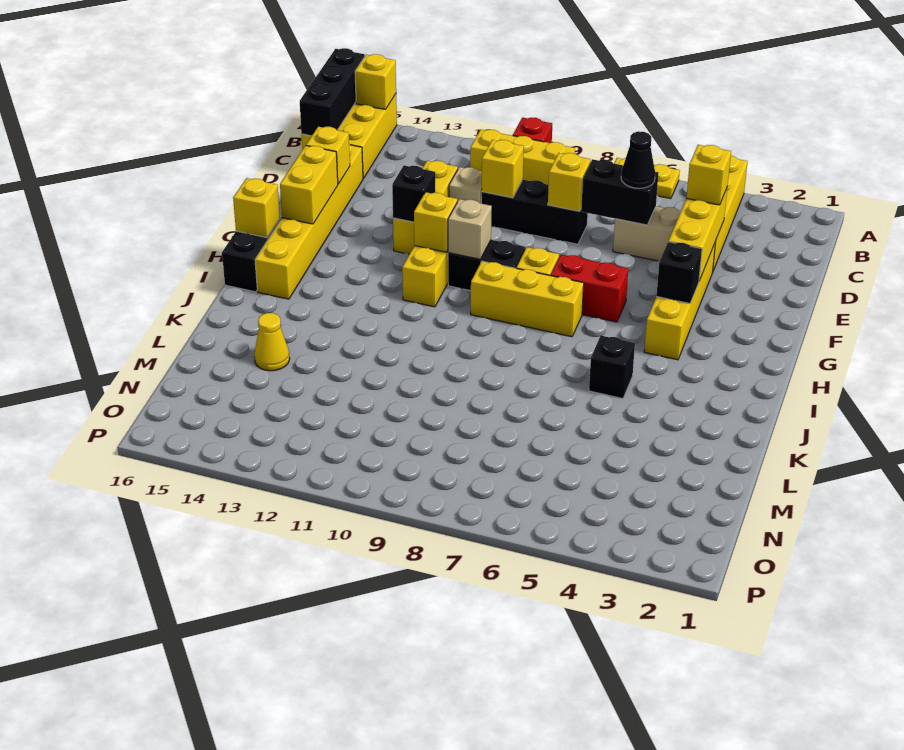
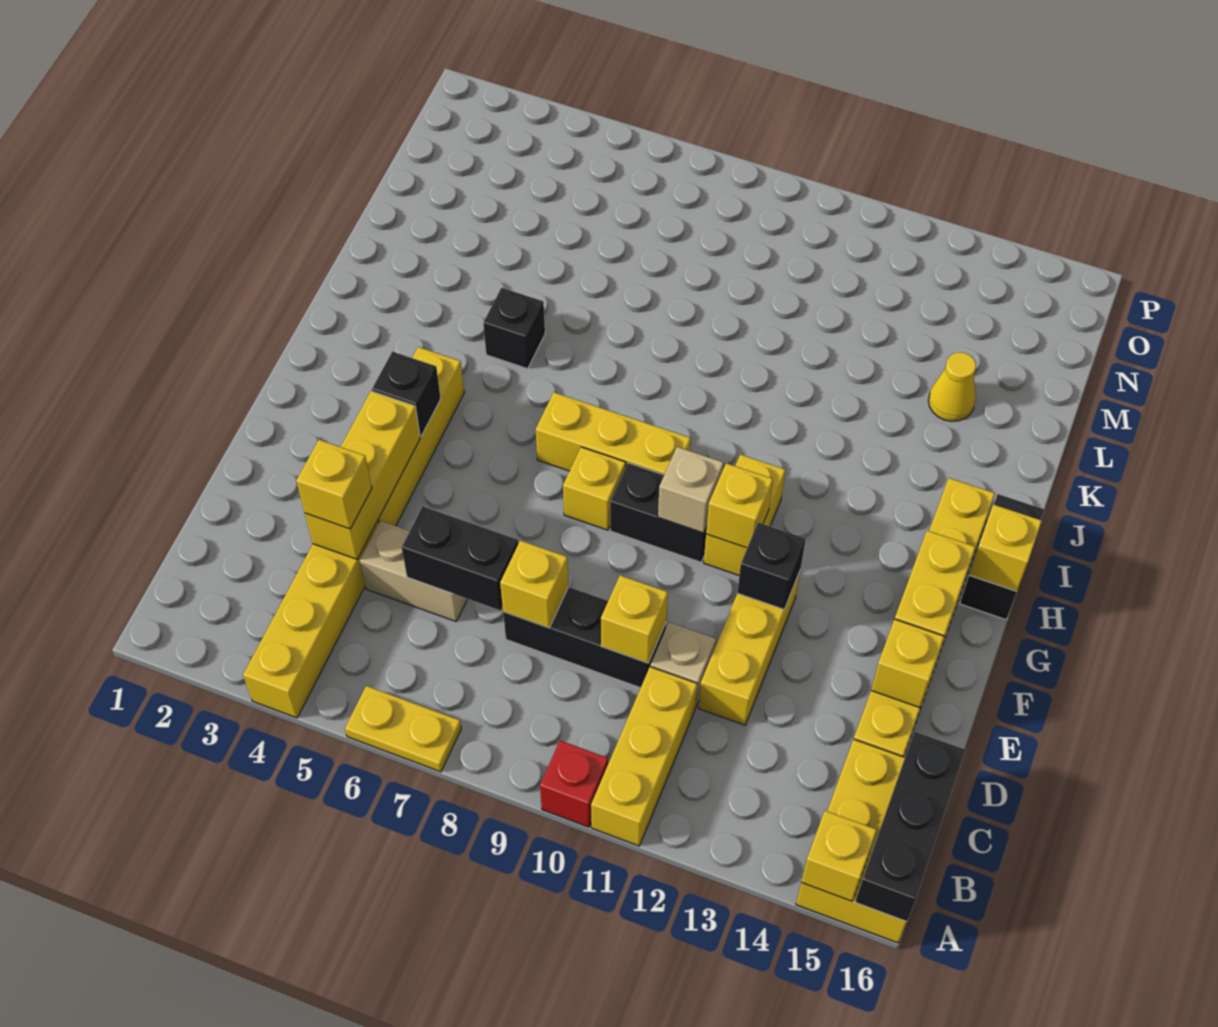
yellow brick B9:B11 level 1 -> yellow brick A11:C11 level 1
black cone D6 level 3 -> none
red brick G6:G7 level 1 -> none

